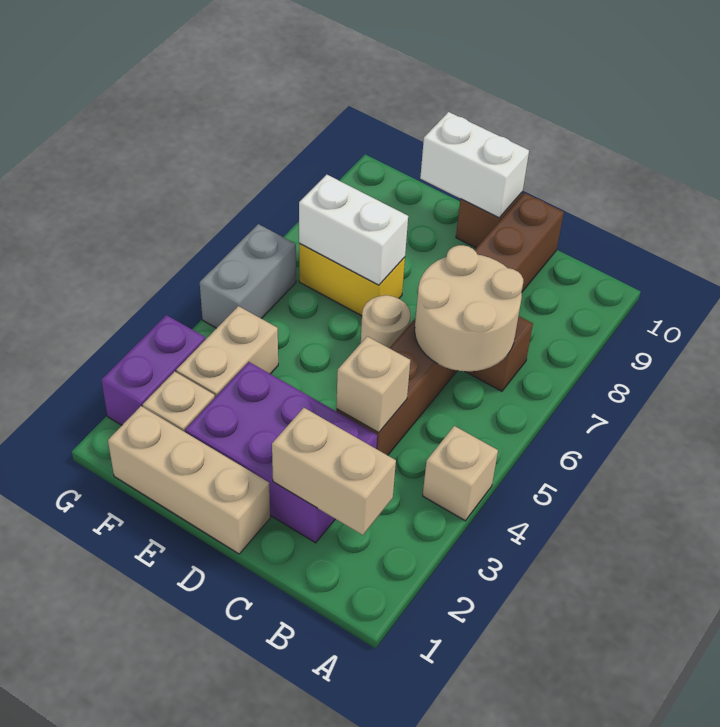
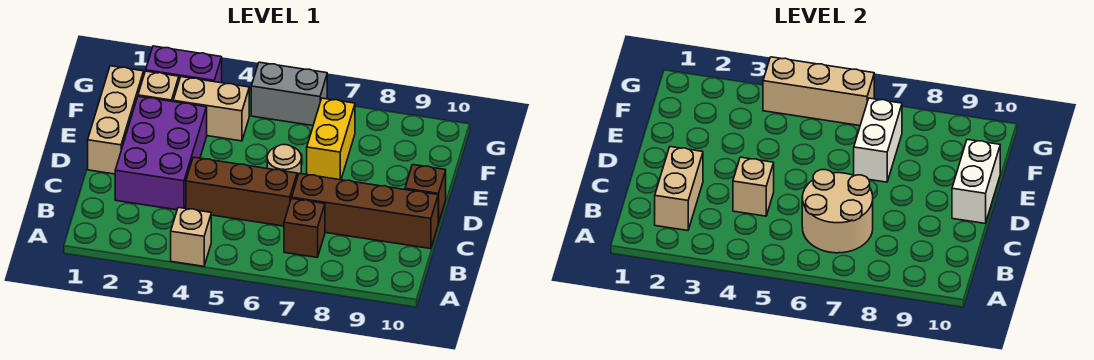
none -> tan brick G4:G6 level 2

